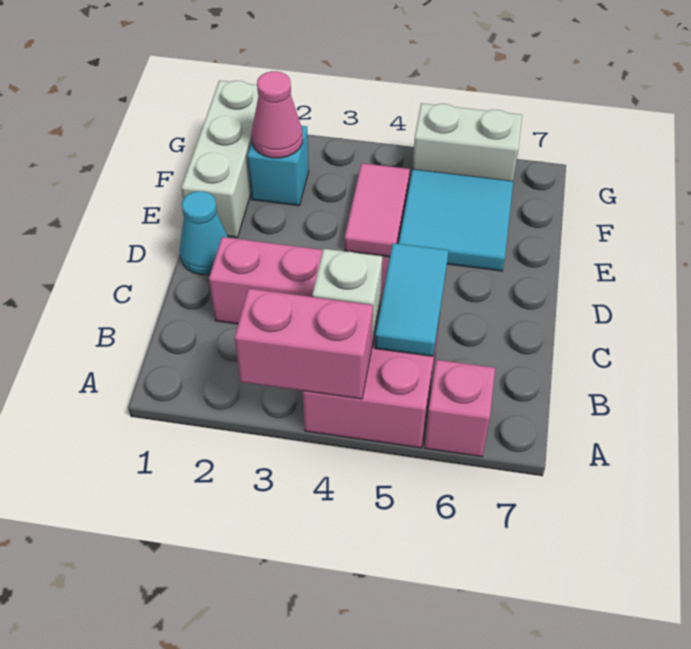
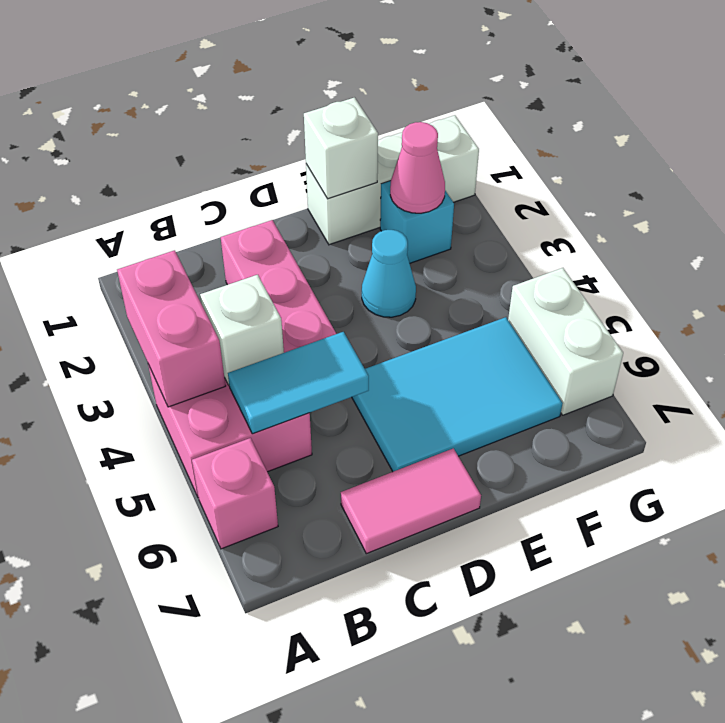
cyan cone D1 level 1 -> cyan cone E3 level 1
none -> white brick E1 level 2
pink tile E4:F4 level 1 -> pink tile C7:D7 level 1
cyan tile E5:F6 level 1 -> cyan tile D5:F6 level 1

